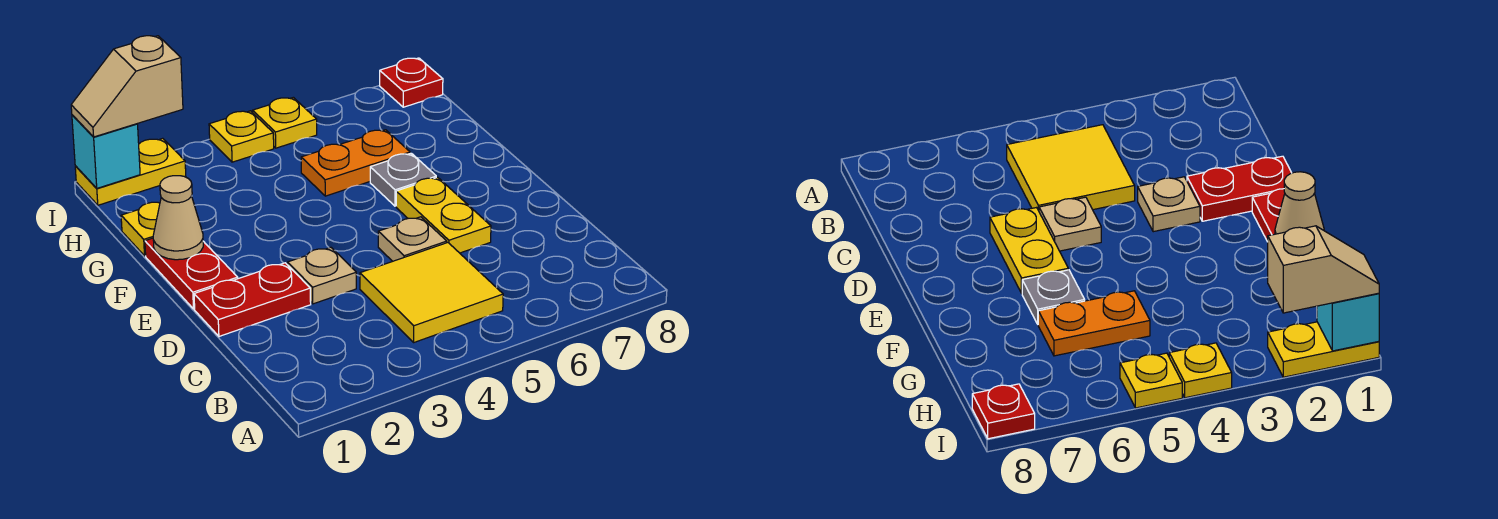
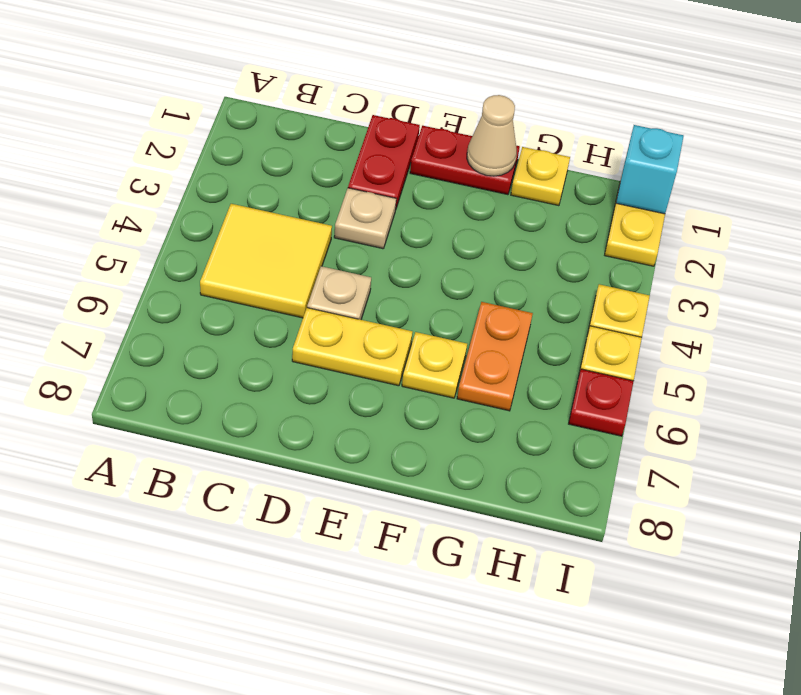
grey plate F6 level 1 -> yellow plate F6 level 1
tan slope I1:I2 level 3 top 2 -> none
red plate I8 level 1 -> red plate I6 level 1

